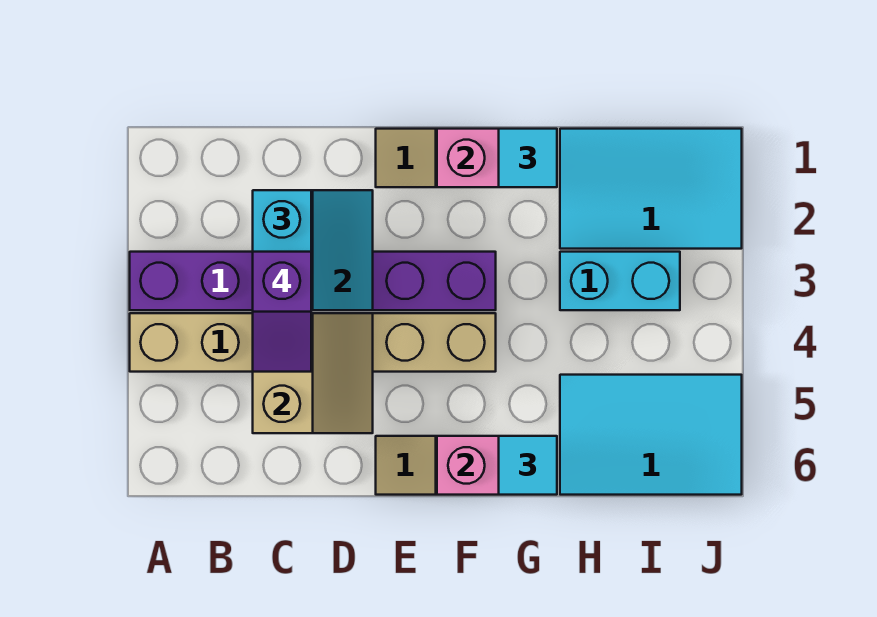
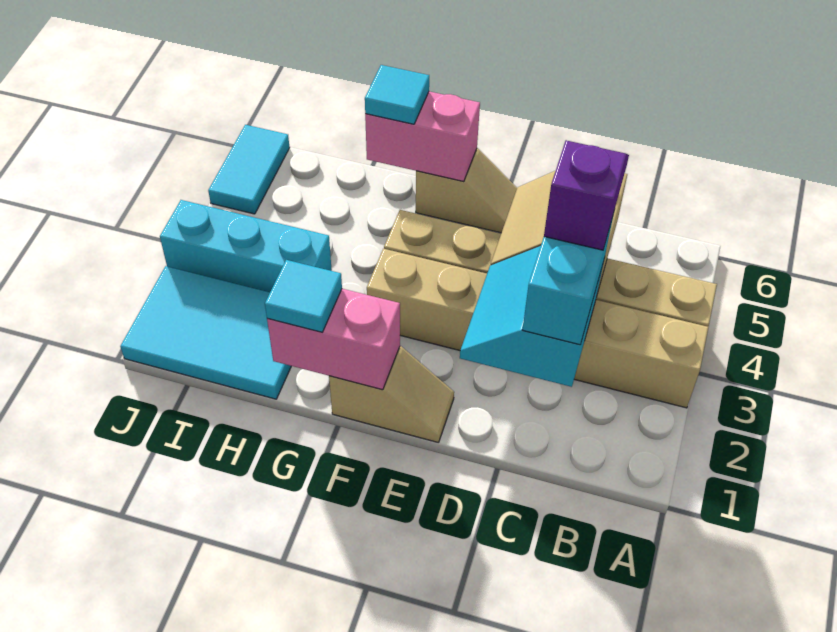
purple brick A3:F3 level 1 -> tan brick A3:F3 level 1
cyan brick H3:I3 level 1 -> cyan brick H3:J3 level 1
cyan tile H5:J6 level 1 -> cyan tile J5:J6 level 1

